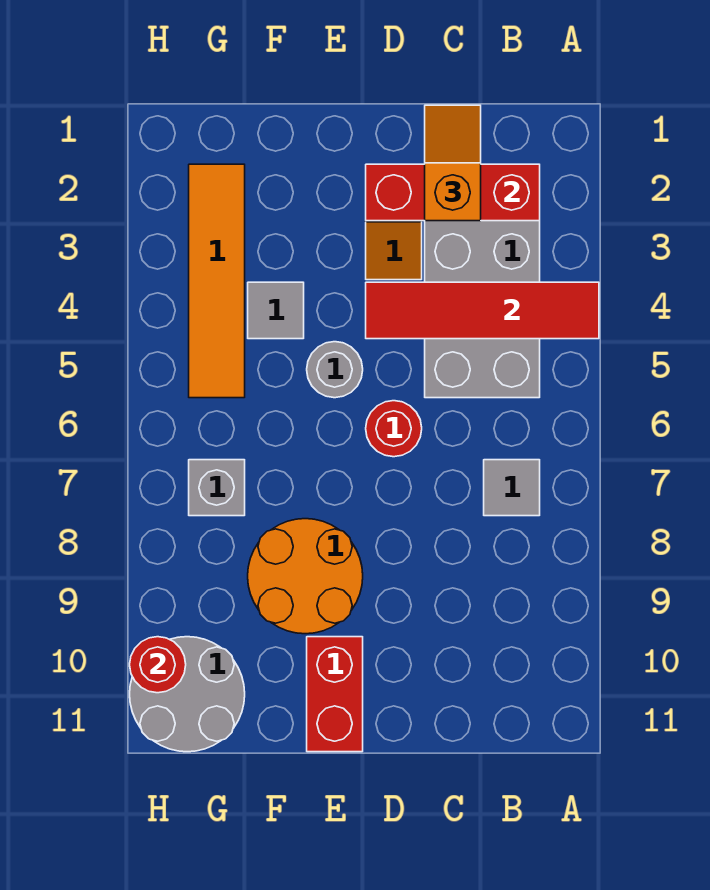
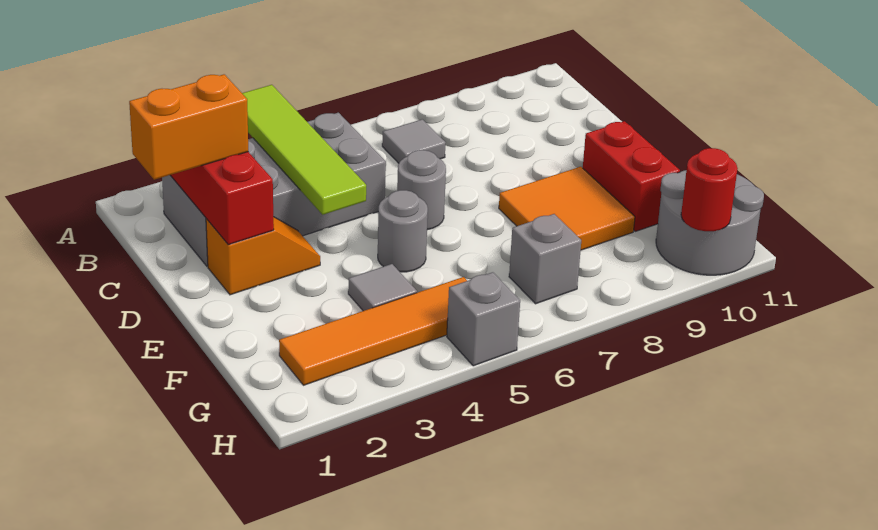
red tile A4:D4 level 2 -> lime tile A4:D4 level 2
orange slope C1:C2 level 3 top 2 -> orange brick C1:C2 level 3
red round brick D6 level 1 -> grey round brick D6 level 1
orange round brick E8:F9 level 1 -> orange tile E8:F9 level 1
red brick E10:E11 level 1 -> red brick E10:F10 level 1
none -> grey brick H5 level 1

